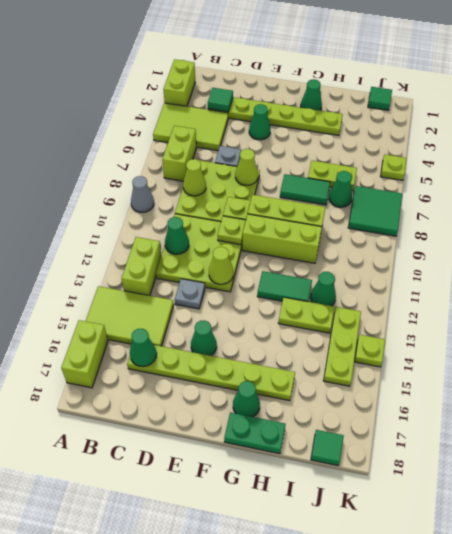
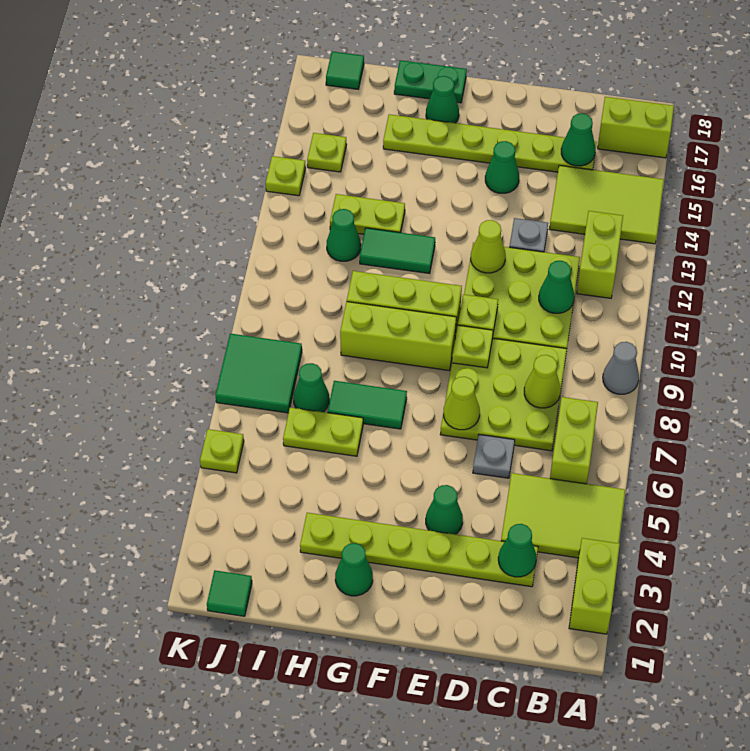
lime brick A16:A17 level 1 -> lime brick A17:B17 level 1
green tile C3 level 2 -> green cone C3 level 2
lime plate J13:J15 level 1 -> lime plate J15 level 1

